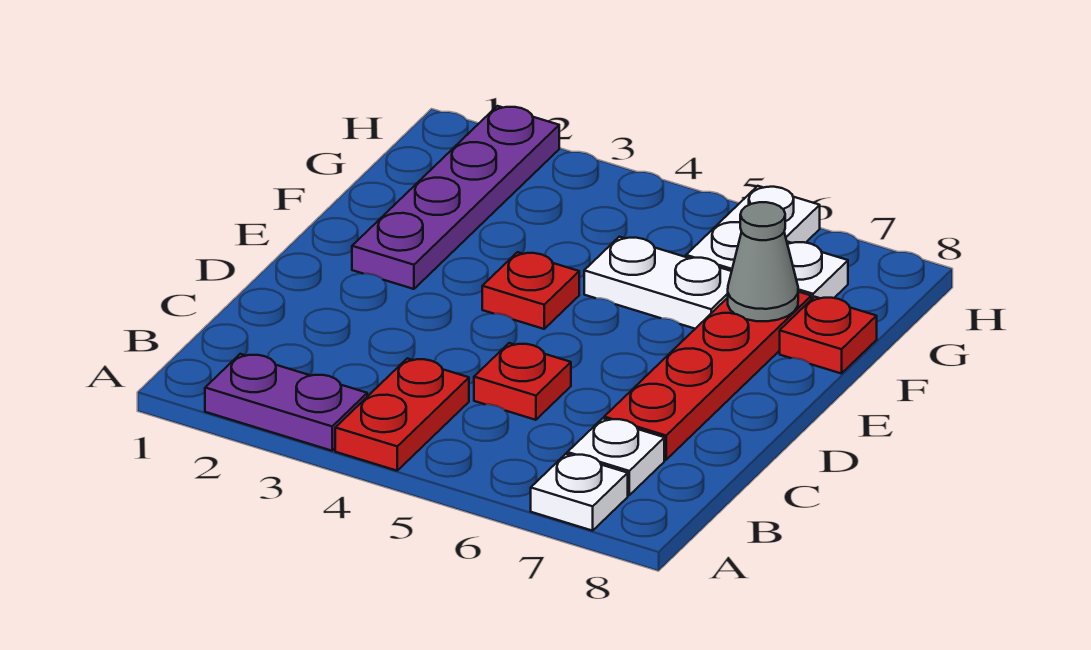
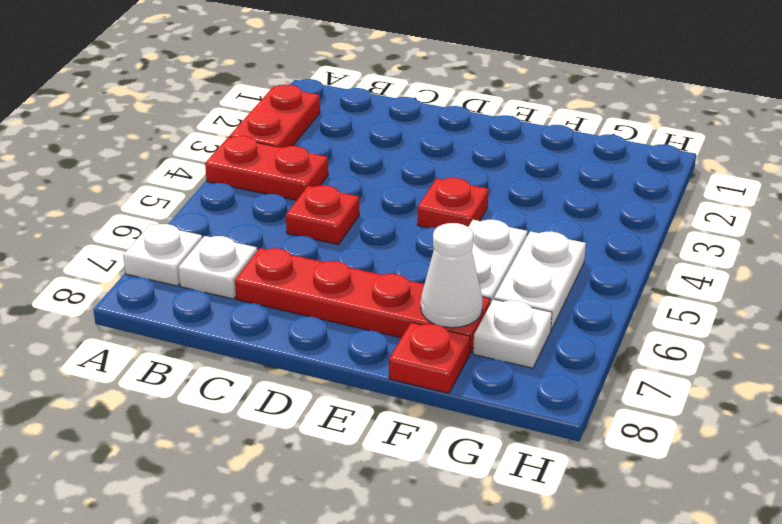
purple plate A2:A3 level 1 -> red plate A2:A3 level 1
purple plate E2:H2 level 1 -> none
grey cone F7 level 2 -> white cone F7 level 2
white plate G6:H6 level 1 -> white plate G5:G6 level 1

